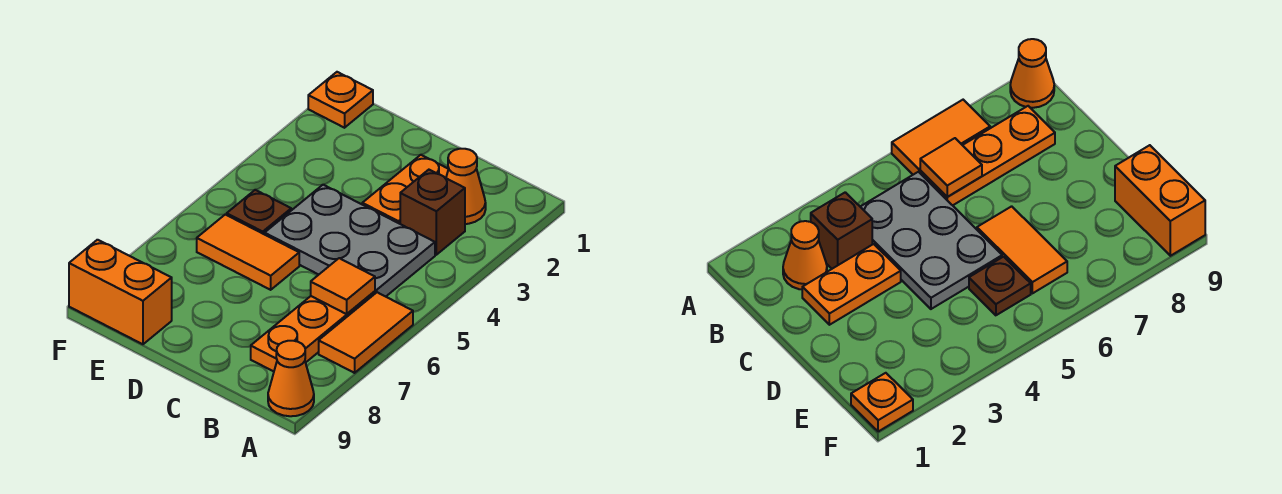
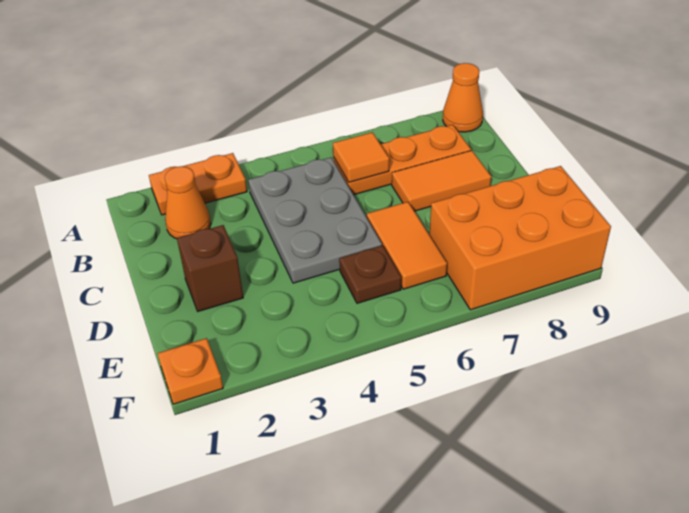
orange tile A6:A7 level 1 -> orange tile C7:C8 level 1
brown brick B3 level 1 -> brown brick D2 level 1
orange plate C2:C3 level 1 -> orange plate A2:A3 level 1
orange brick E9:F9 level 1 -> orange brick E7:F9 level 1

